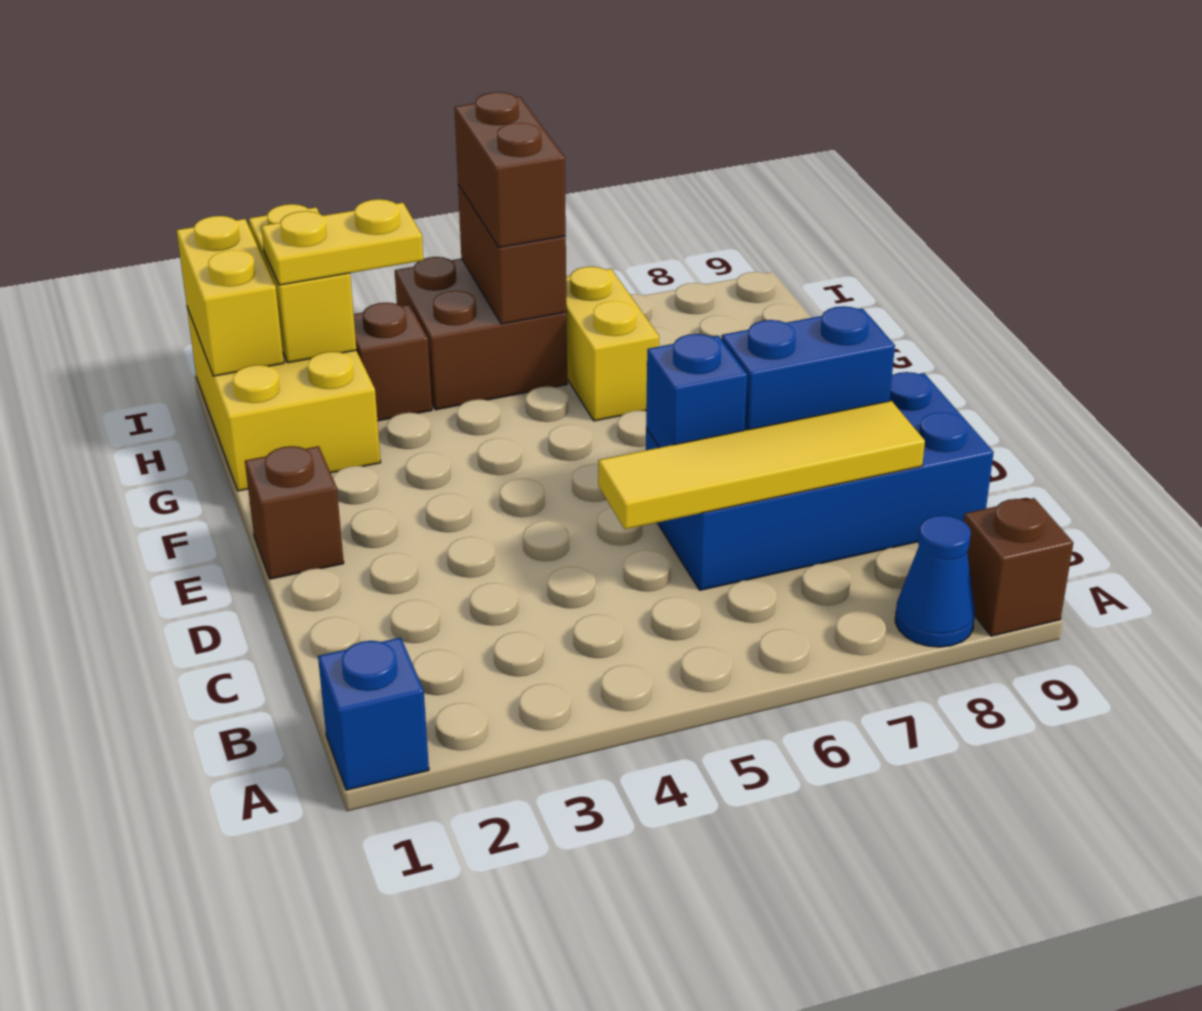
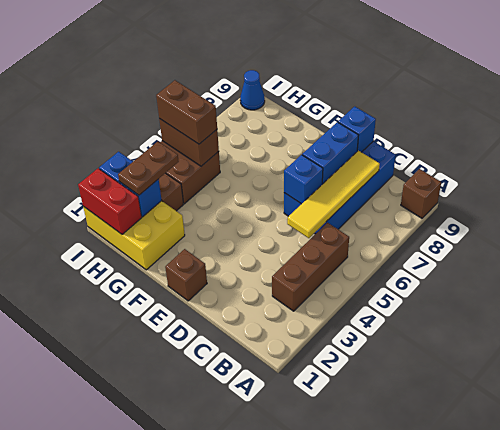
blue brick A1 level 1 -> blue brick D9 level 2
blue cone A8 level 1 -> blue cone I9 level 1
none -> brown brick B3:B5 level 1
yellow brick G6:H6 level 1 -> none
yellow brick H1:I1 level 2 -> red brick H1:I1 level 2
yellow brick H2:I2 level 2 -> blue brick H2:I2 level 2
yellow plate H2:H3 level 3 -> brown plate H2:H3 level 3

